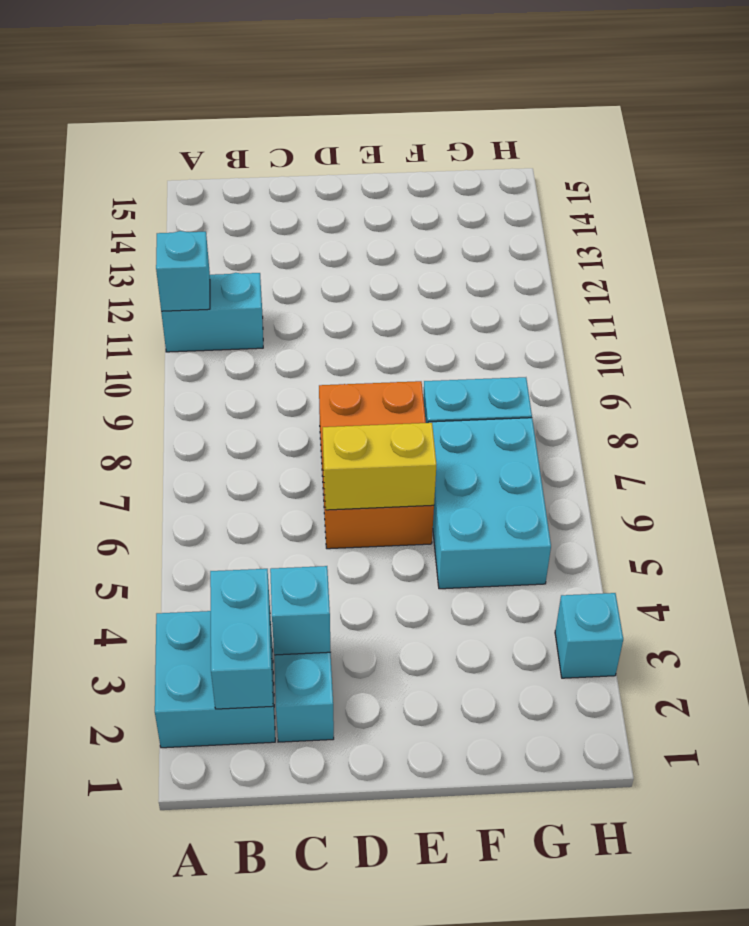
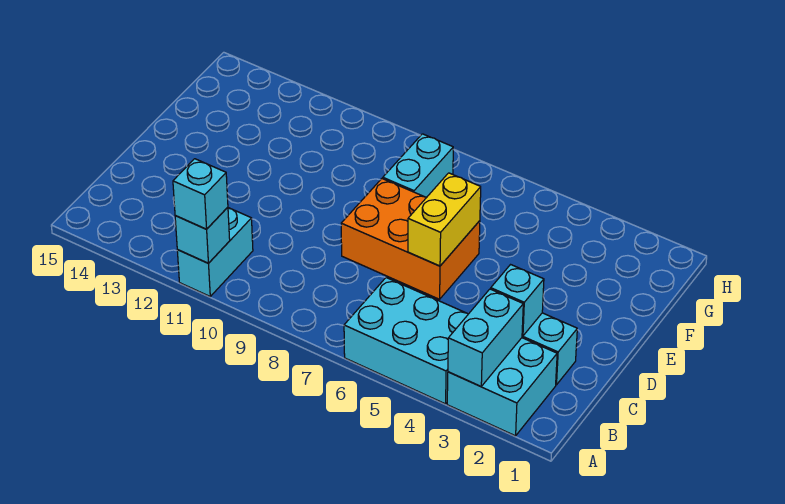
cyan brick B2:B3 level 2 -> cyan brick A3:B3 level 2
cyan brick F5:G7 level 1 -> cyan brick A4:B6 level 1
cyan brick H3 level 1 -> cyan brick A11 level 3

